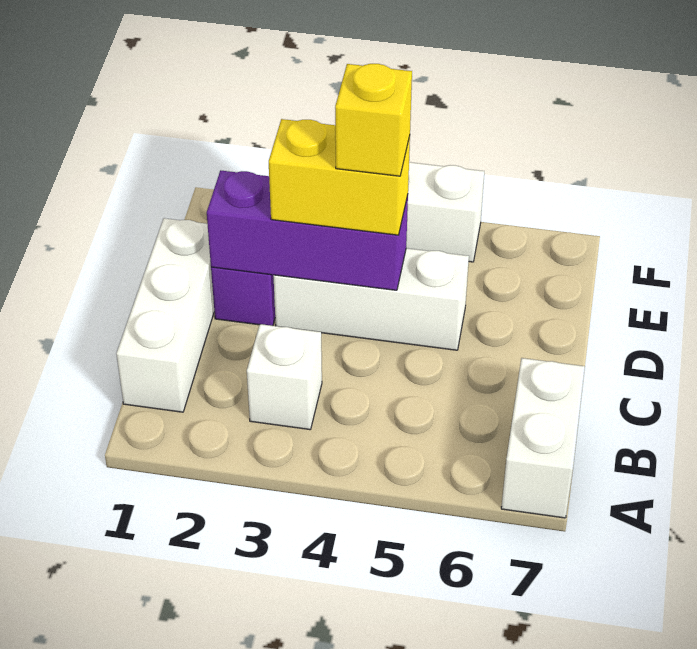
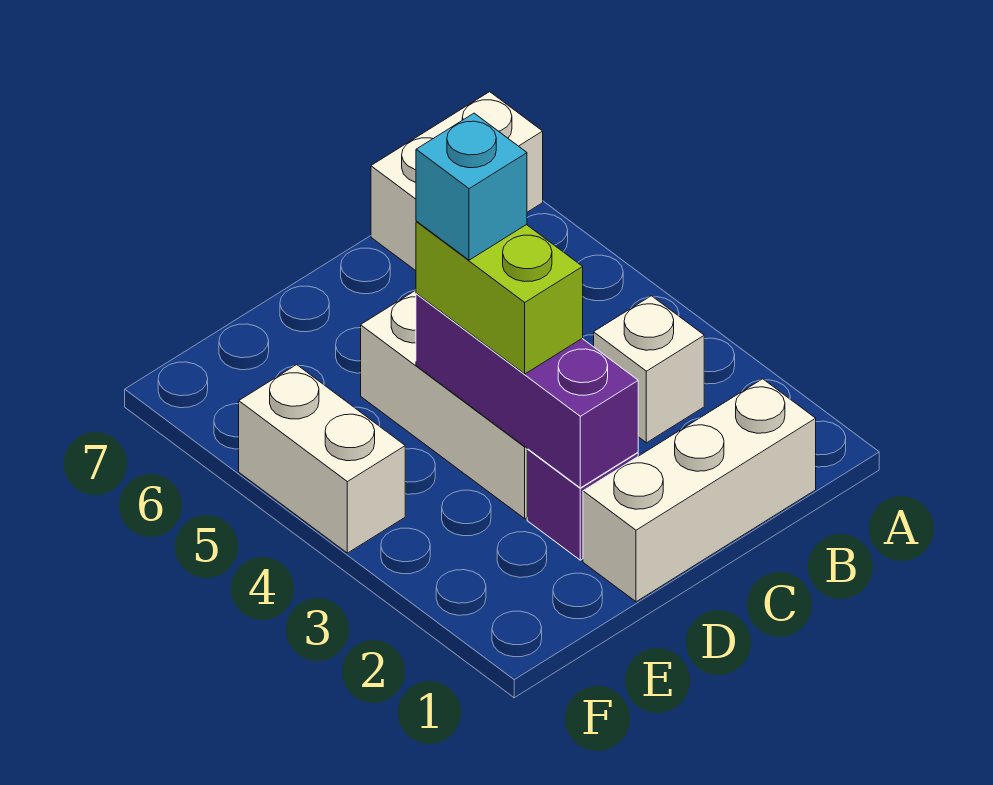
yellow brick D3:D4 level 3 -> lime brick D3:D4 level 3
yellow brick D4 level 4 -> cyan brick D4 level 4

